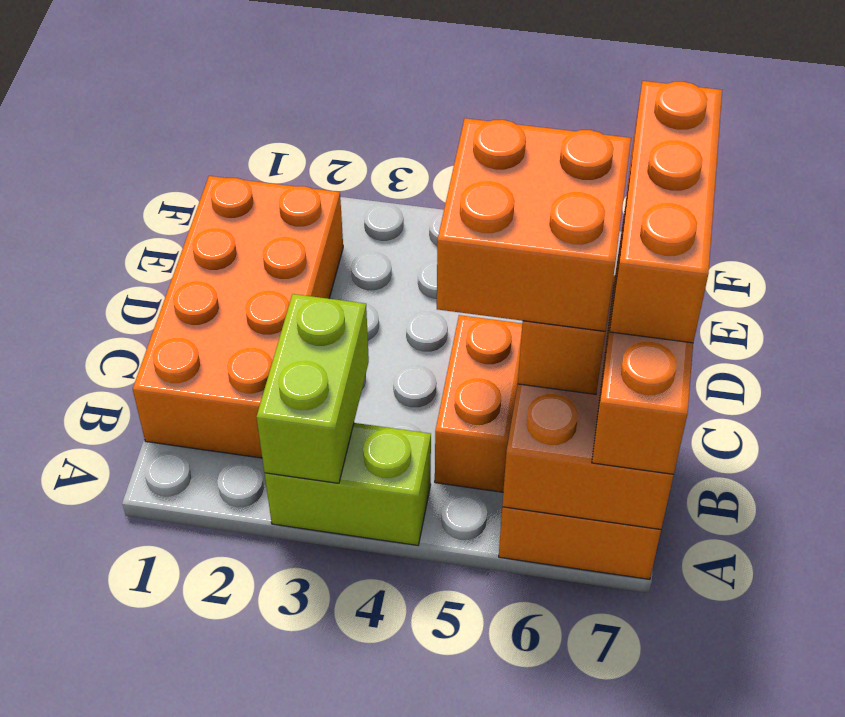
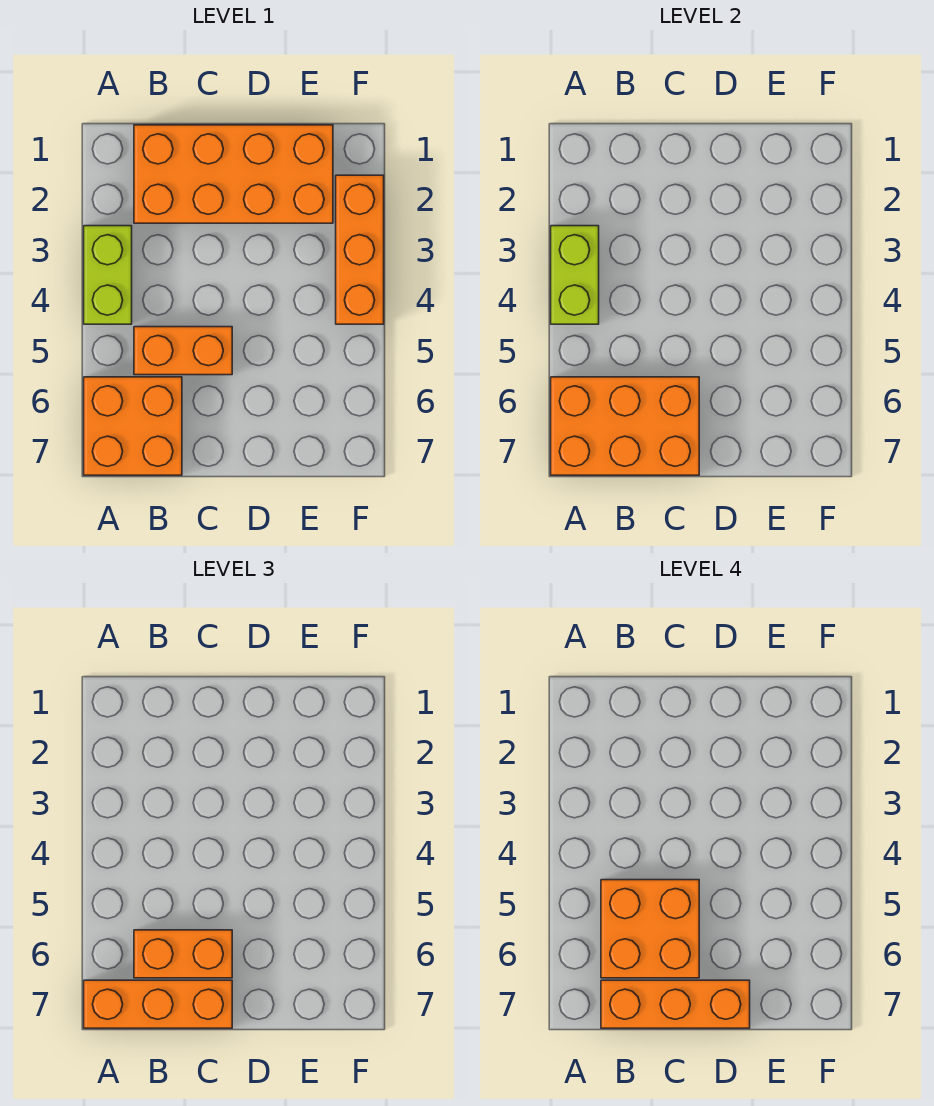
lime brick A3:B3 level 2 -> lime brick A3:A4 level 2
none -> orange brick F2:F4 level 1

